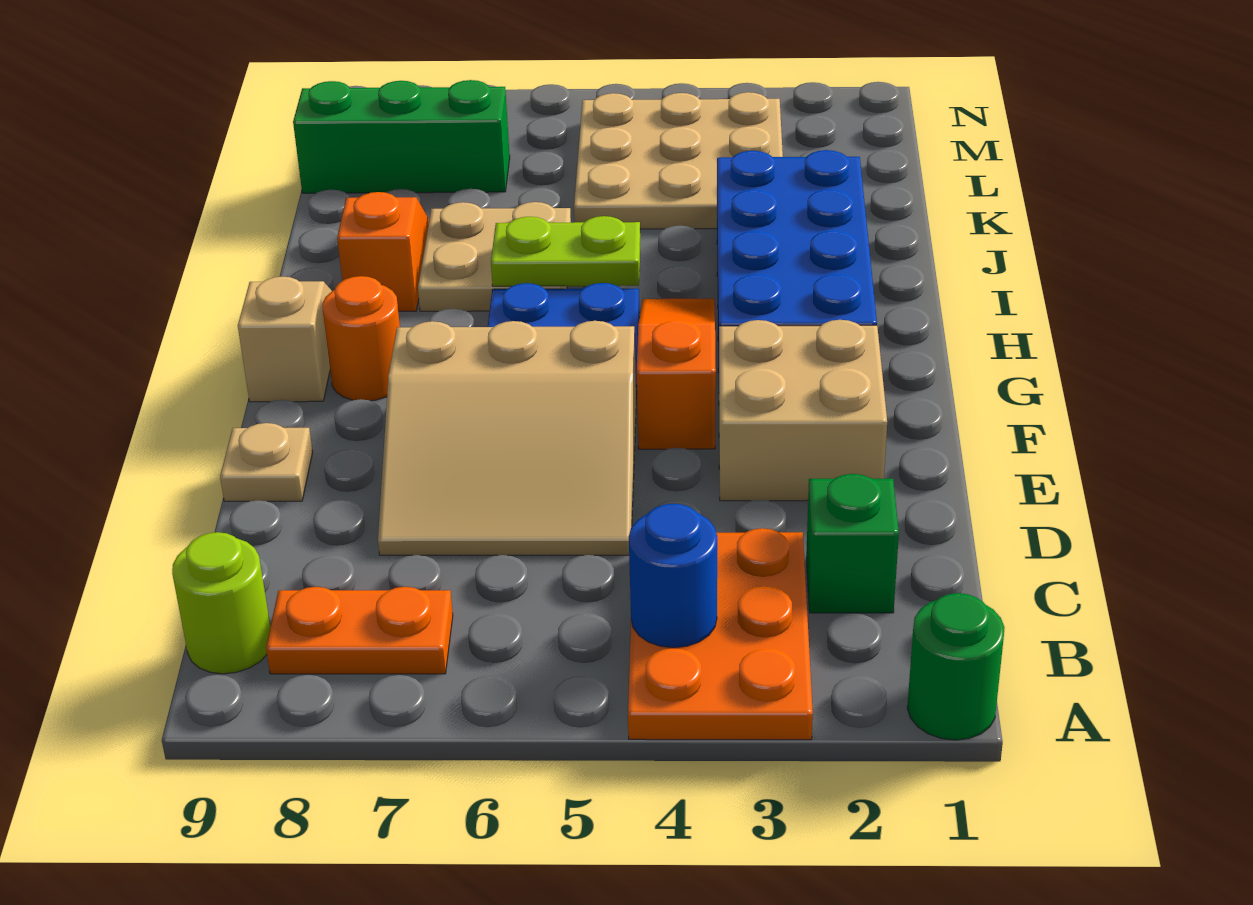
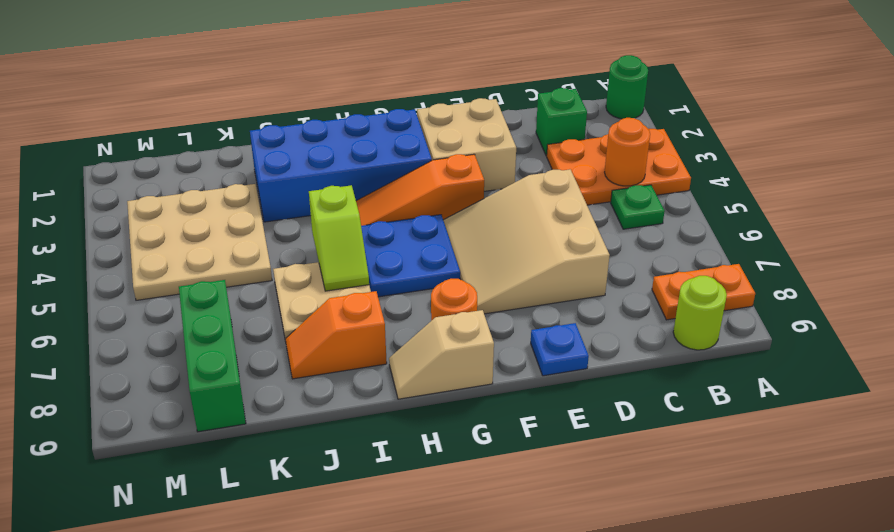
blue round brick B4 level 2 -> orange round brick B4 level 2
none -> green plate B5 level 1
orange plate B7:B8 level 1 -> orange plate A8:B8 level 1
tan slope D5:F7 level 1 top F -> tan slope D5:F7 level 1 top D
tan plate E9 level 1 -> blue plate E9 level 1
lime plate I5:I6 level 2 -> lime slope I5:I6 level 2 top 5

